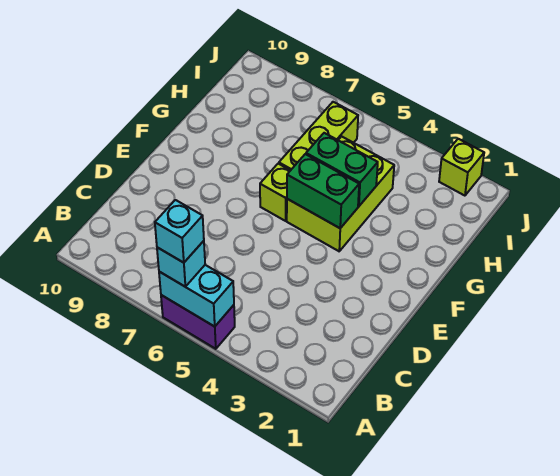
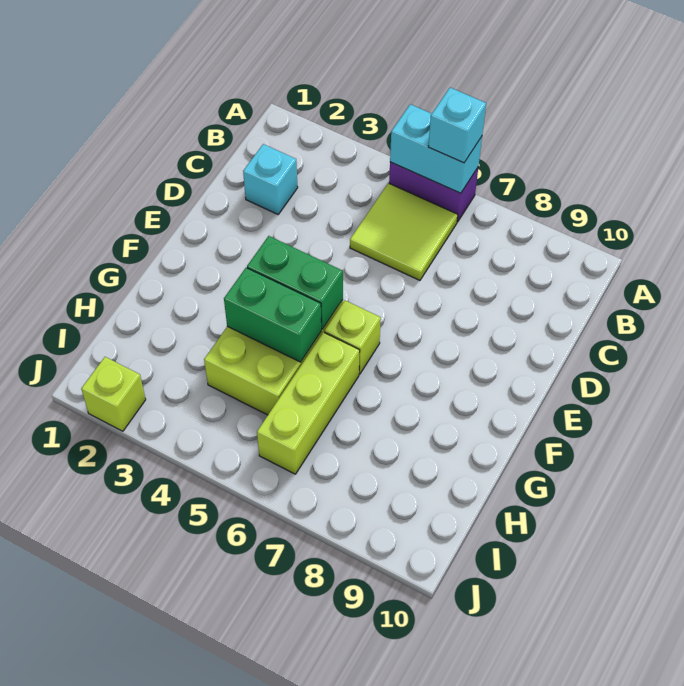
cyan brick A6 level 4 -> cyan brick C2 level 1
none -> lime tile B5:C6 level 1

